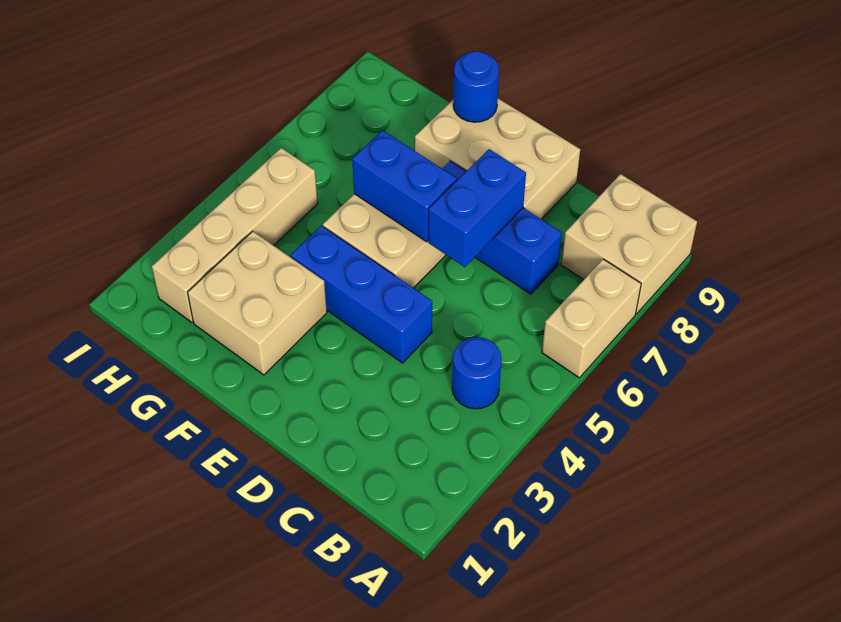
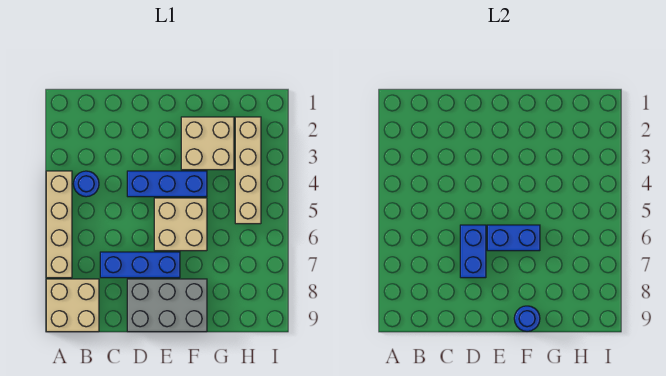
tan brick A6:A7 level 1 -> tan brick A4:A7 level 1
tan brick D8:F9 level 1 -> grey brick D8:F9 level 1

